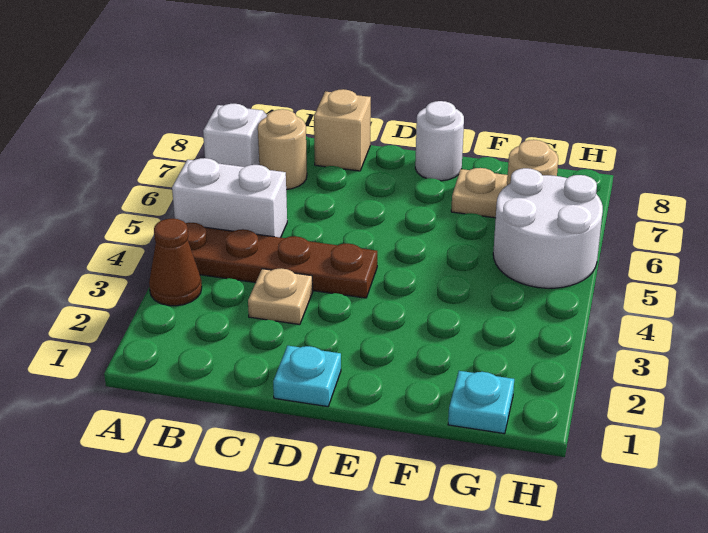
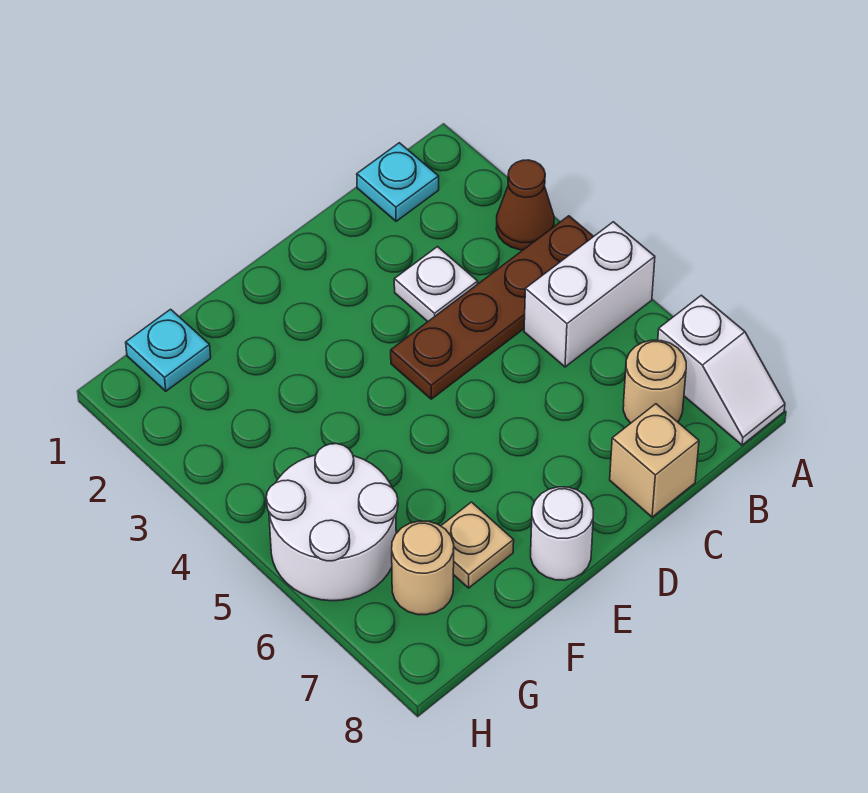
tan plate C3 level 1 -> white plate C3 level 1
cyan plate D1 level 1 -> cyan plate B1 level 1

